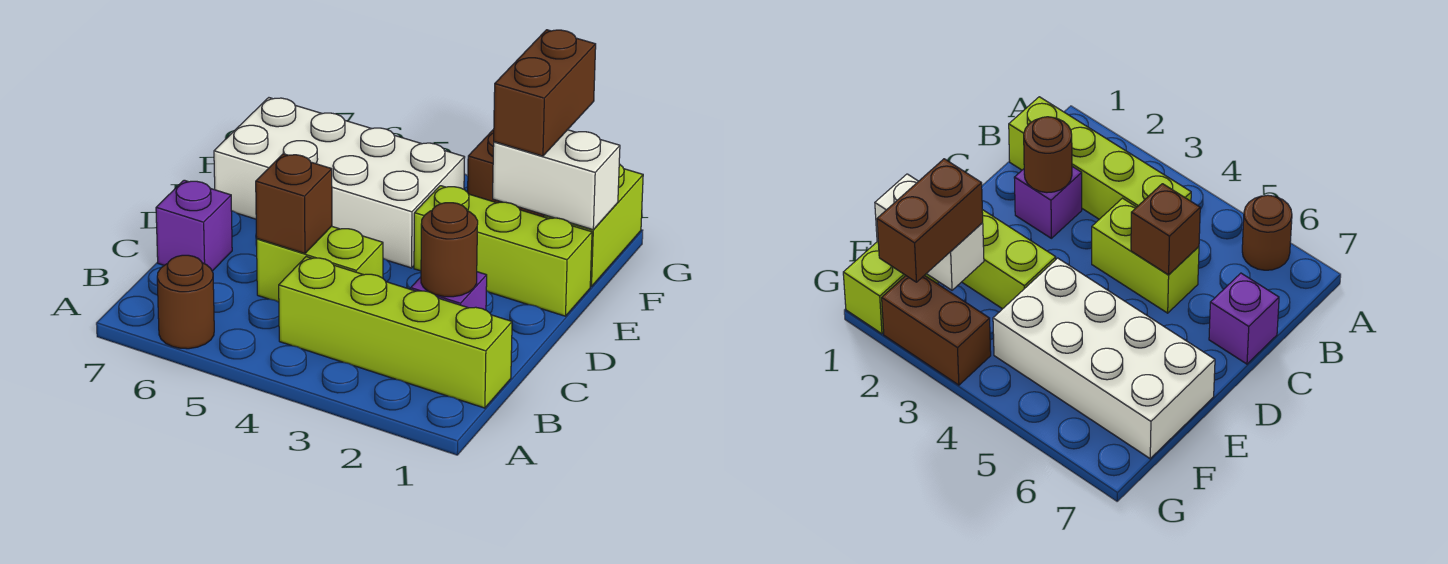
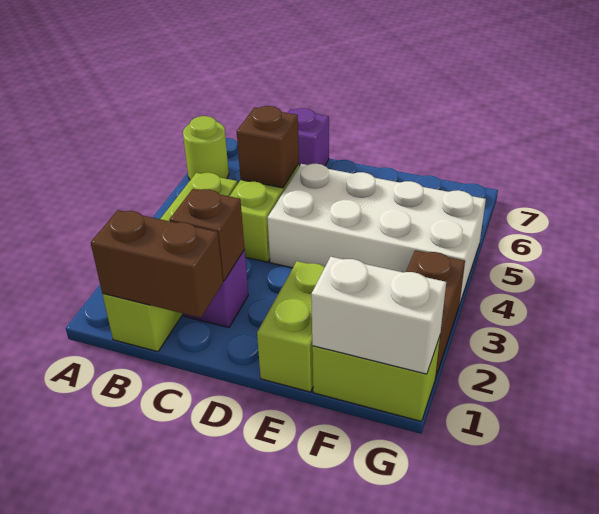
brown round brick A6 level 1 -> lime round brick A6 level 1
brown round brick C2 level 2 -> brown brick C2 level 2
lime brick E1:E3 level 1 -> lime brick E1:E2 level 1
white brick E4:F7 level 1 -> white brick D4:G5 level 1
white brick F1:F2 level 2 -> white brick F1:G1 level 2
brown brick F2:G2 level 3 -> brown brick B1:C1 level 2

